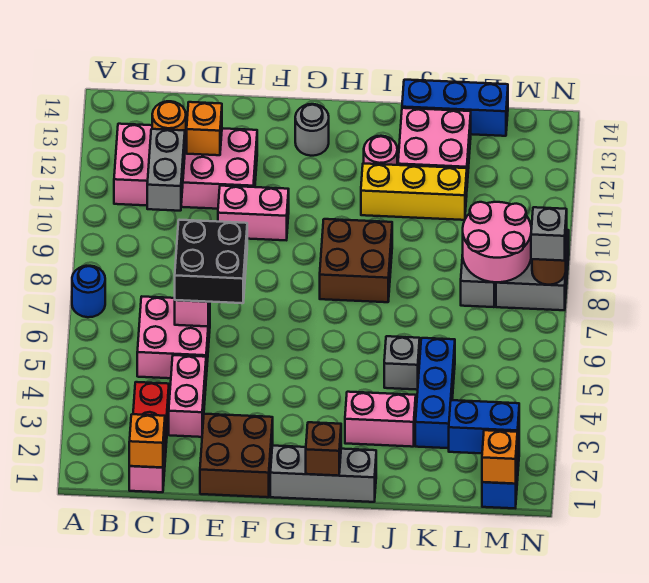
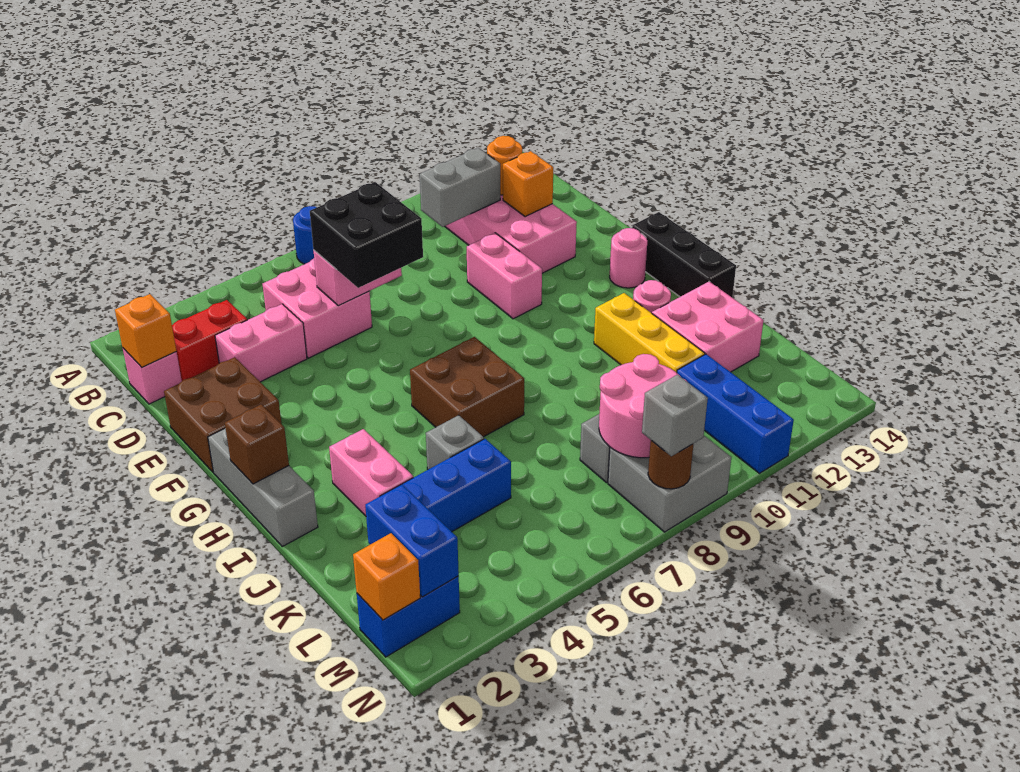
grey round brick G13 level 1 -> pink round brick G13 level 1
none -> black brick G14:I14 level 1
brown brick H8:I9 level 1 -> brown brick H6:I7 level 1
blue brick J14:L14 level 1 -> blue brick L11:N11 level 1

